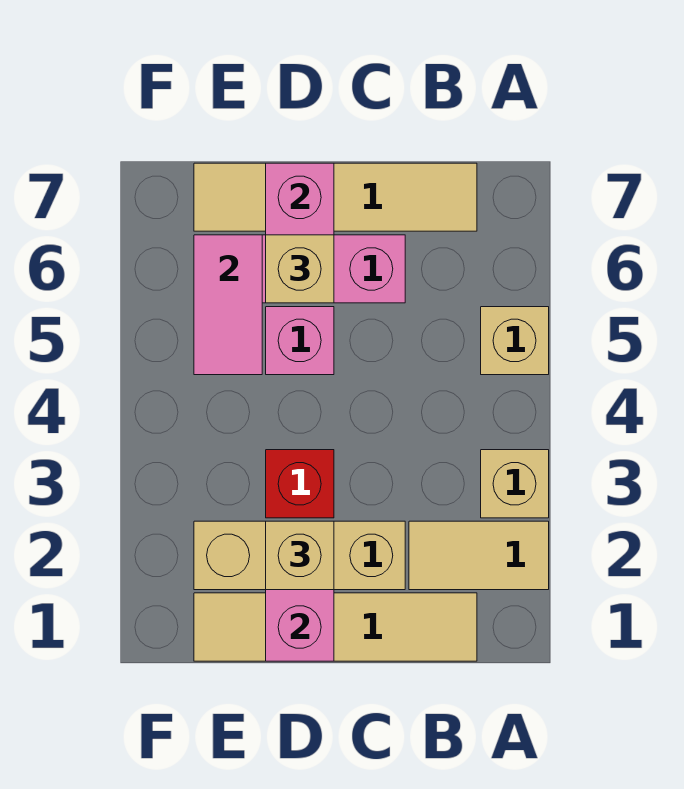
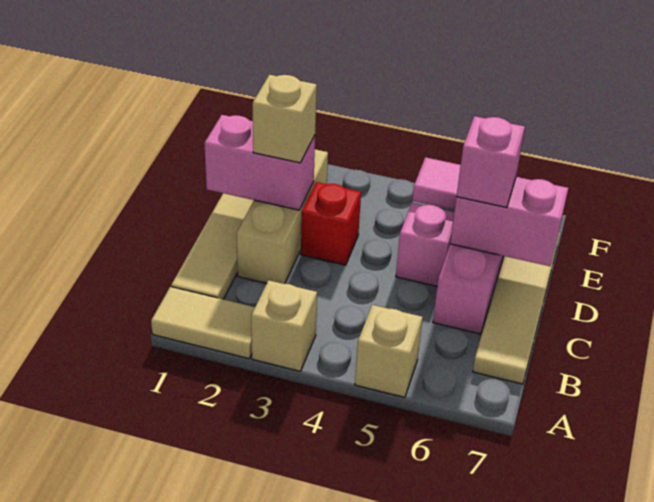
tan tile A2:B2 level 1 -> tan tile A1:A2 level 1
tan brick D6 level 3 -> pink brick D6 level 3

